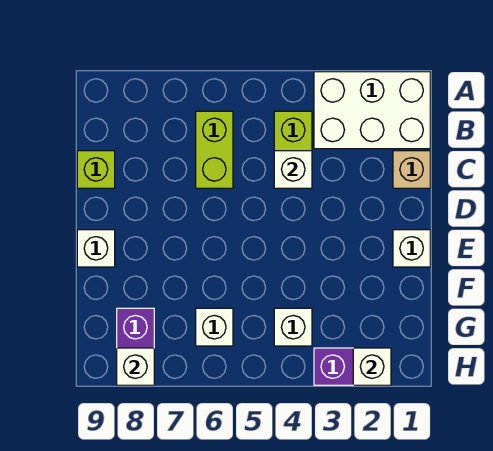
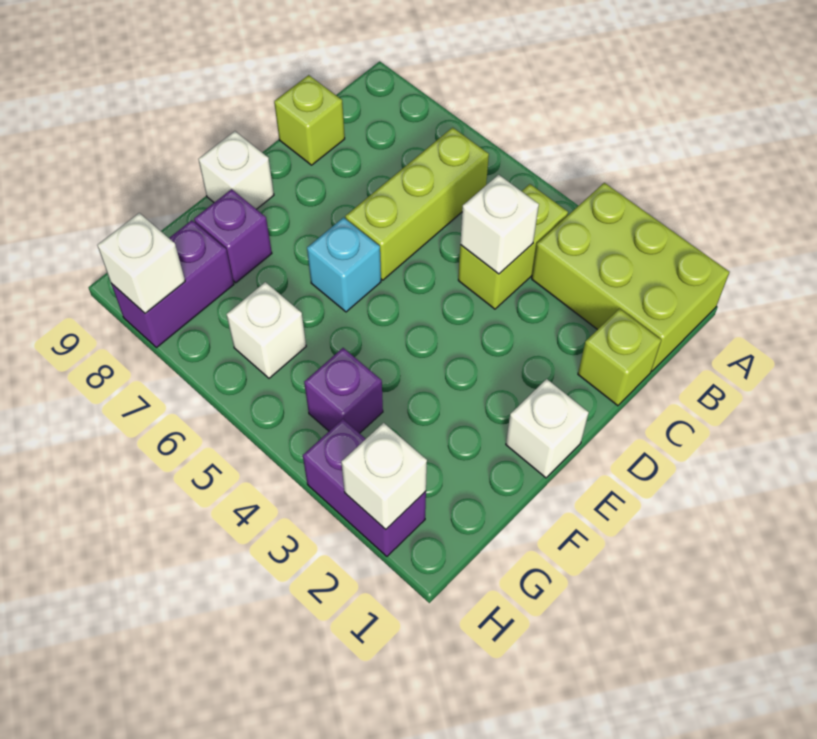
white brick A1:B3 level 1 -> lime brick A1:B3 level 1
lime brick B6:C6 level 1 -> lime brick B6:D6 level 1
tan brick C1 level 1 -> lime brick C1 level 1
none -> cyan brick E6 level 1
none -> purple brick F8 level 1
white brick G4 level 1 -> purple brick G4 level 1

